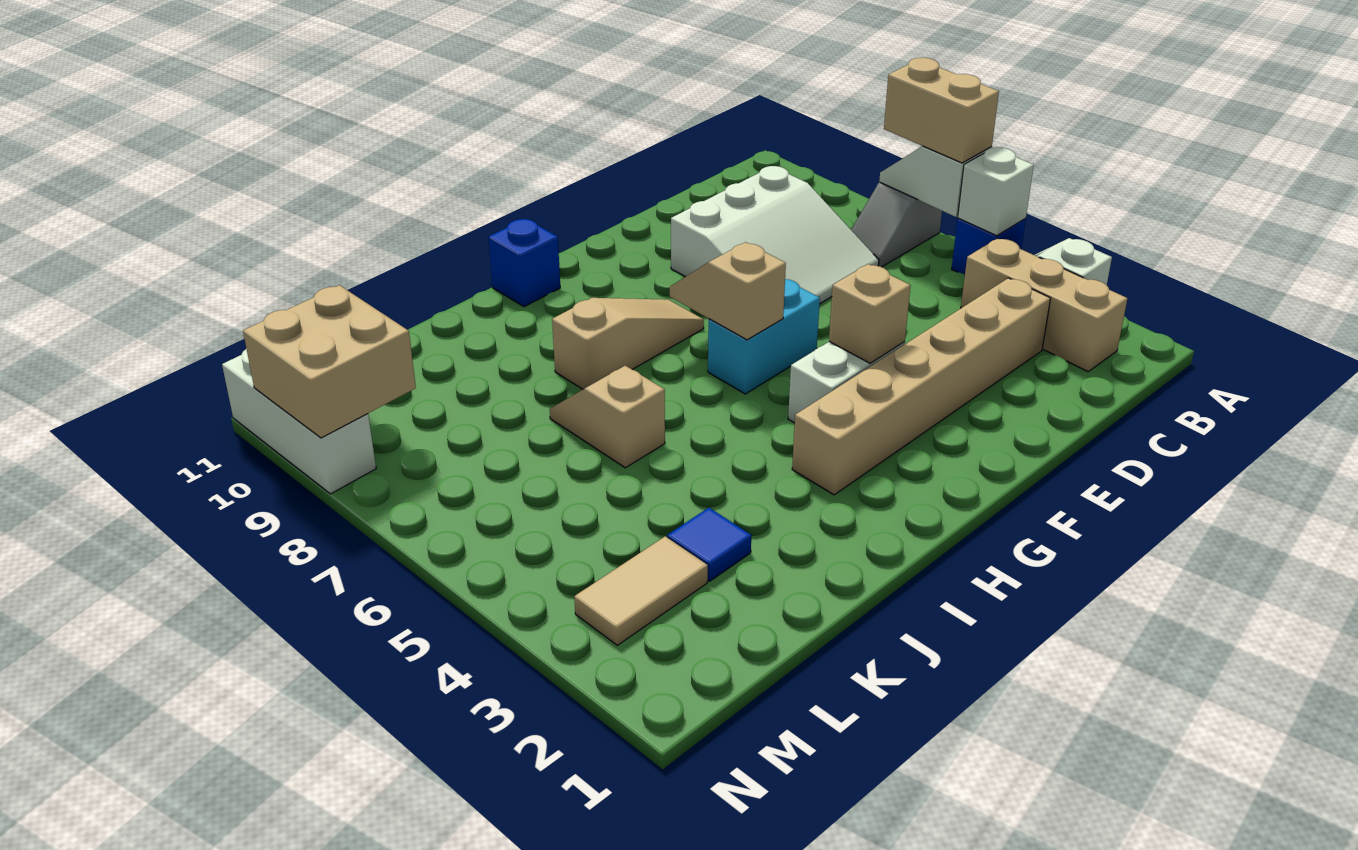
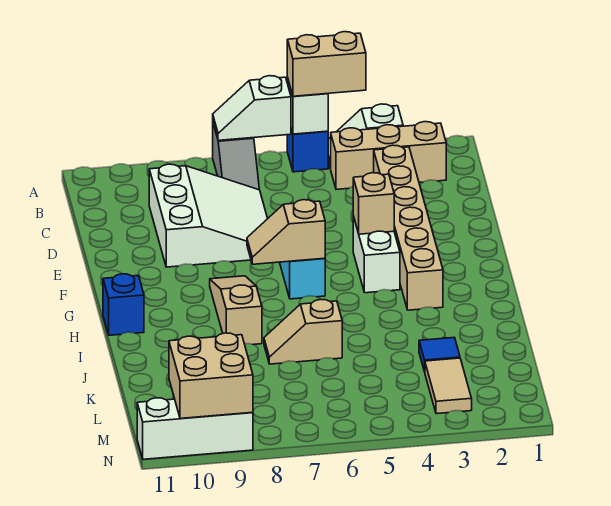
tan brick A6:A7 level 3 -> tan brick A4:A5 level 3

